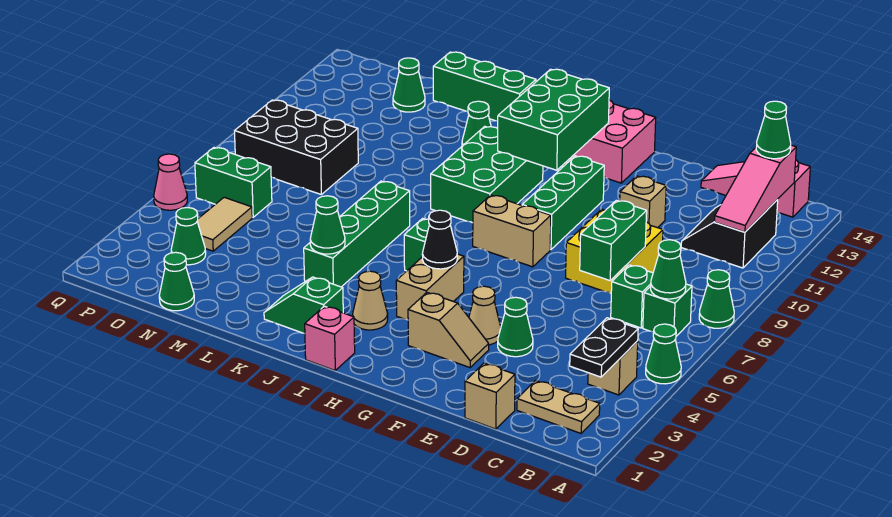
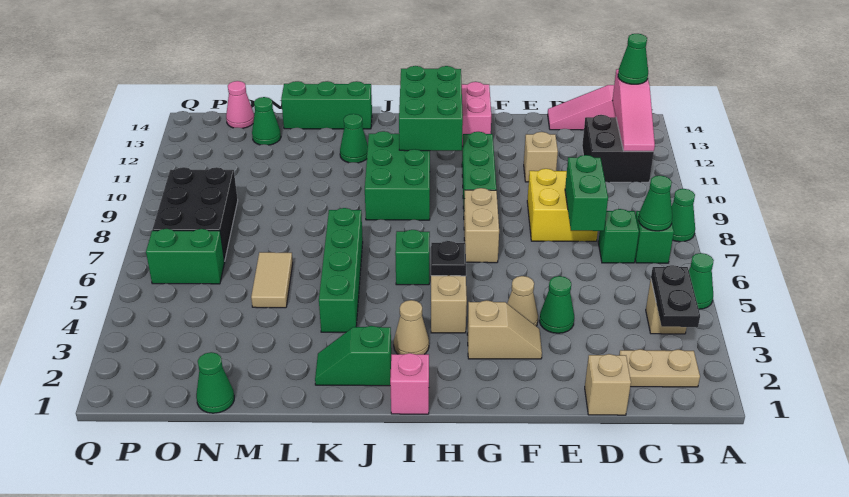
black slope B11:C12 level 1 top B -> black brick B11:C12 level 1
tan brick G8:H8 level 1 -> tan brick G7:G8 level 1
black cone H5 level 2 -> black plate H5 level 2
green cone K4 level 2 -> none
black brick N8:P9 level 1 -> black brick O7:P9 level 1
green cone O3 level 1 -> none
tan tile O4:O5 level 1 -> tan tile M5:M6 level 1
pink cone Q5 level 1 -> pink cone O14 level 1

